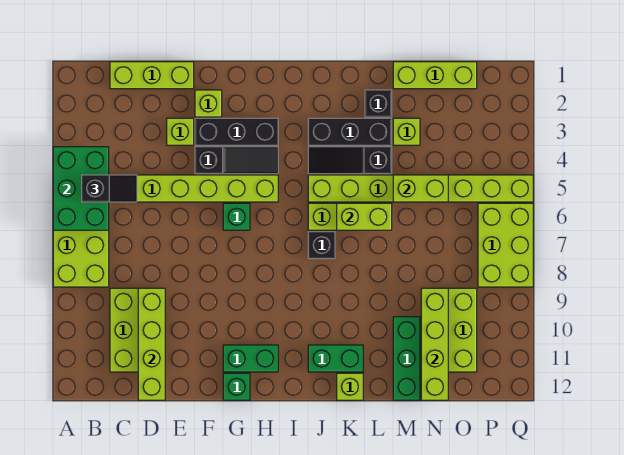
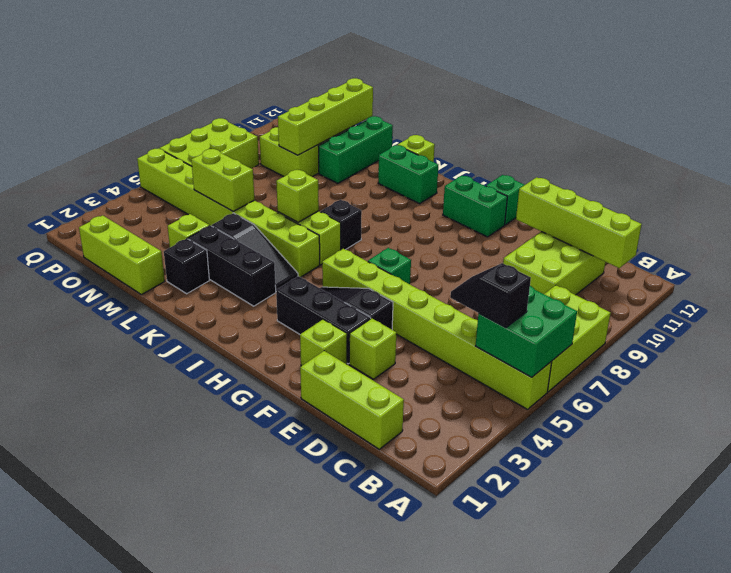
green brick A4:B6 level 2 -> green brick A5:B6 level 2
lime brick D9:D12 level 2 -> lime brick B11:E11 level 2
lime brick K6:L6 level 2 -> lime brick K6 level 2

